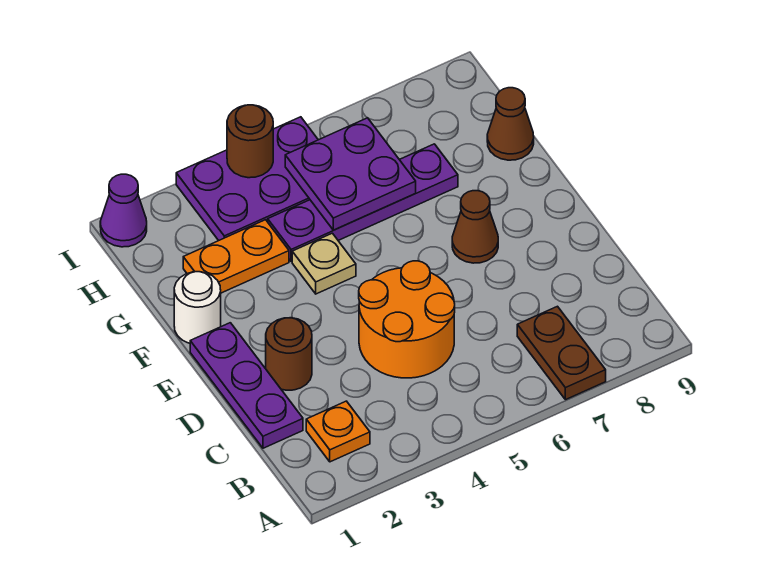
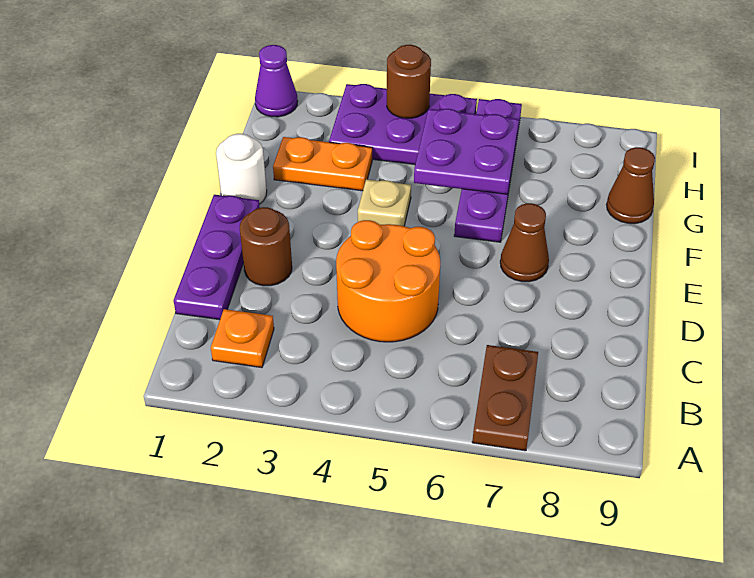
purple plate G4:G7 level 1 -> purple plate F6:I6 level 1

